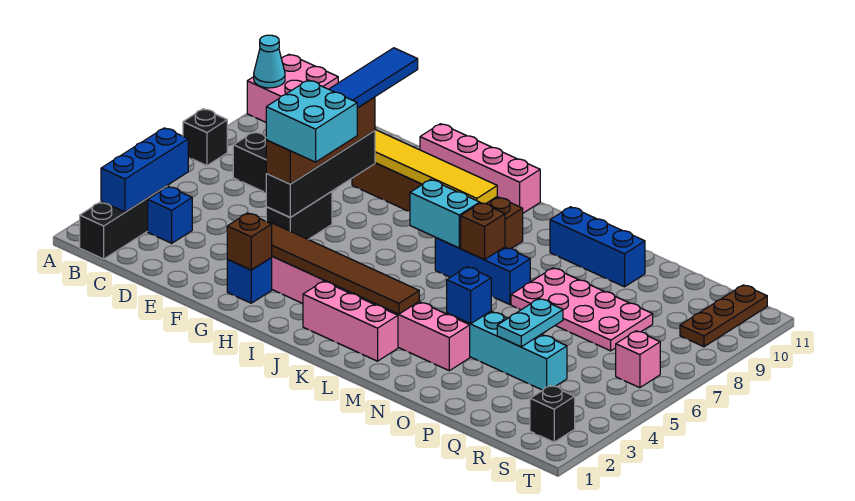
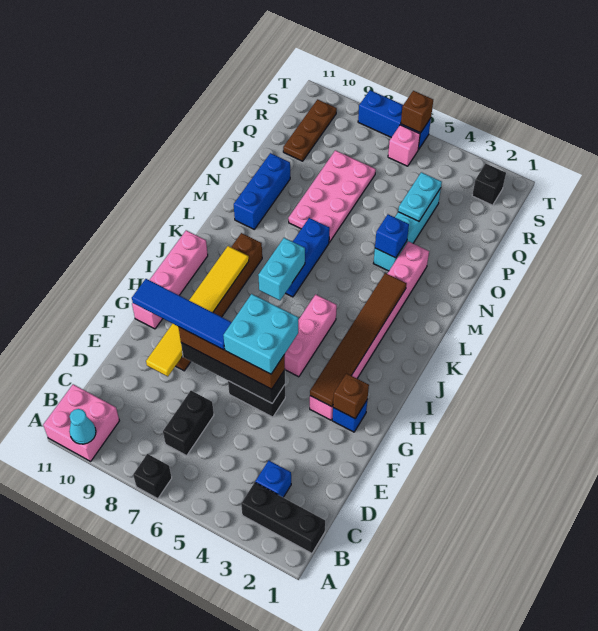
blue brick B2:B4 level 2 -> blue brick T6:T8 level 1
pink brick J2:L2 level 1 -> pink brick H5:J5 level 1
brown brick L7 level 2 -> brown brick T6 level 2
cyan plate P4:P5 level 2 -> cyan plate P4:Q4 level 2
brown plate S9:S11 level 1 -> brown plate Q10:S10 level 1

